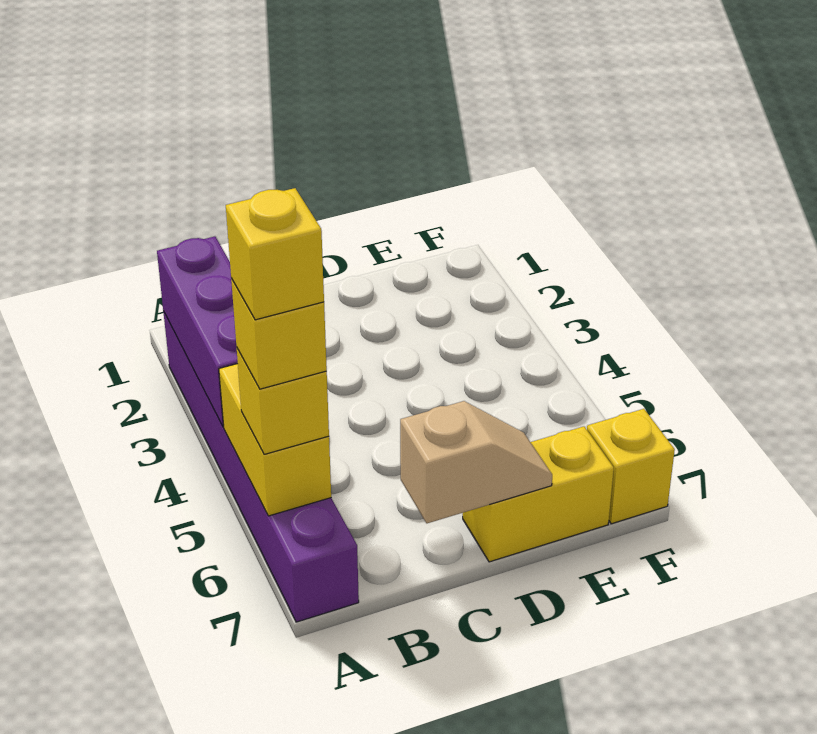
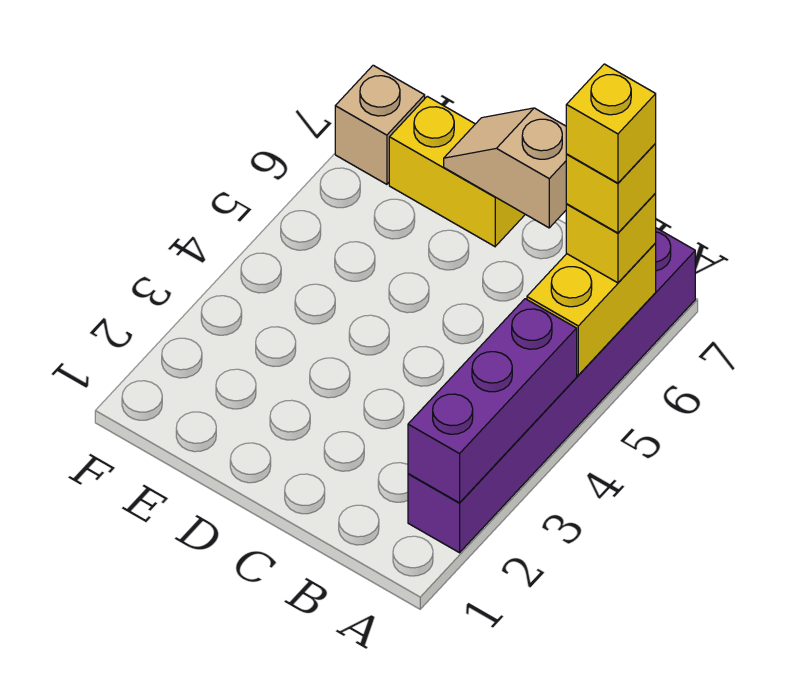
yellow brick F7 level 1 -> tan brick F7 level 1

